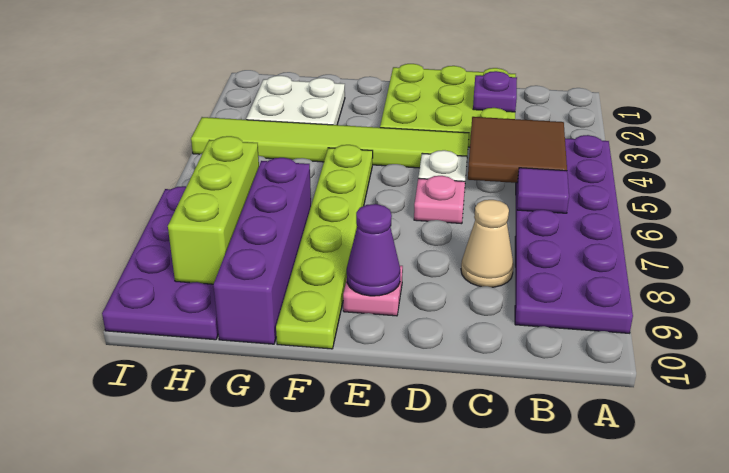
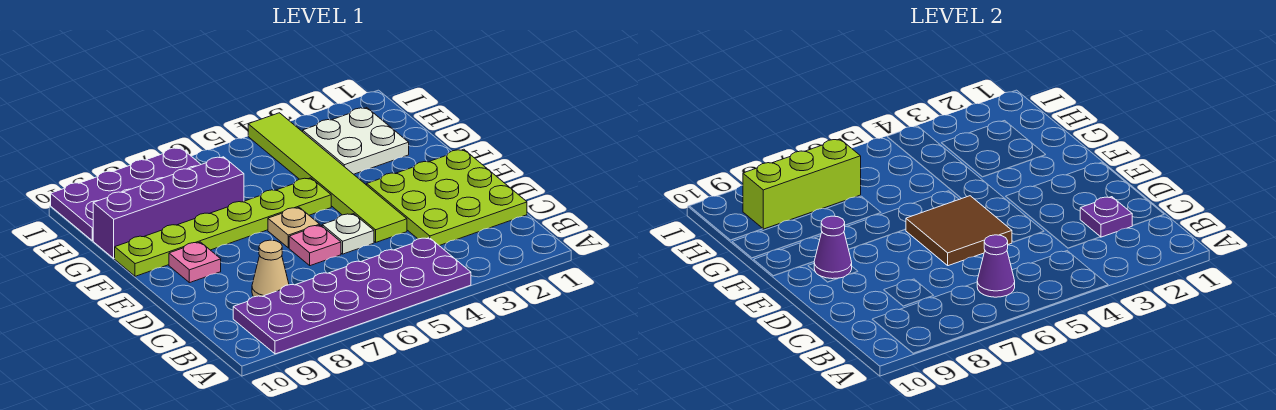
brown tile B4:C5 level 2 -> brown tile D5:E6 level 2
purple tile B6 level 2 -> purple cone B6 level 2
none -> tan plate E6 level 1

